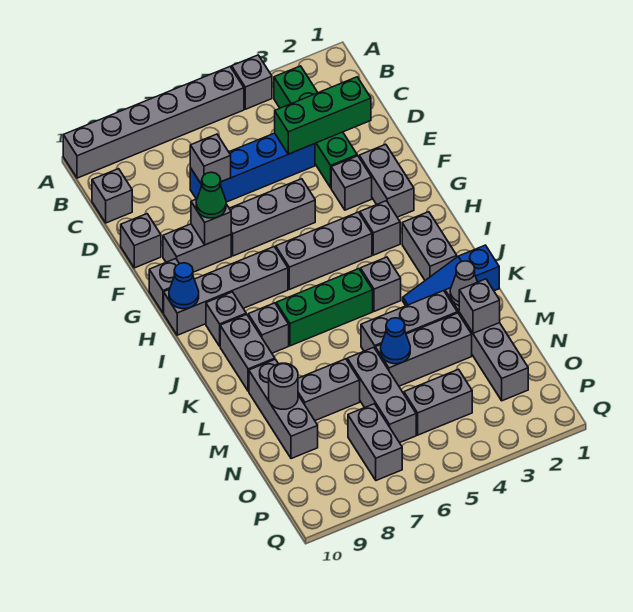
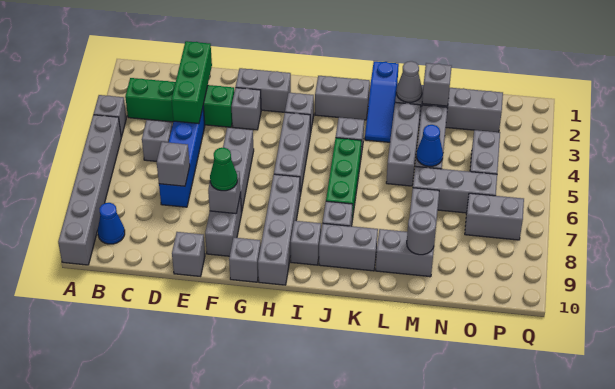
grey brick C10 level 1 -> grey brick C5 level 1
blue cone H10 level 2 -> blue cone B9 level 1
grey brick L9:N9 level 1 -> grey brick L9:M9 level 1

